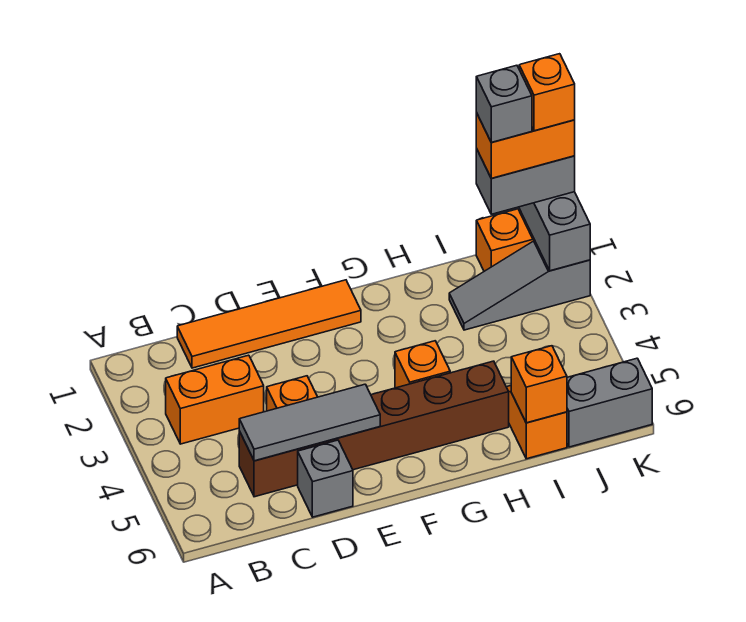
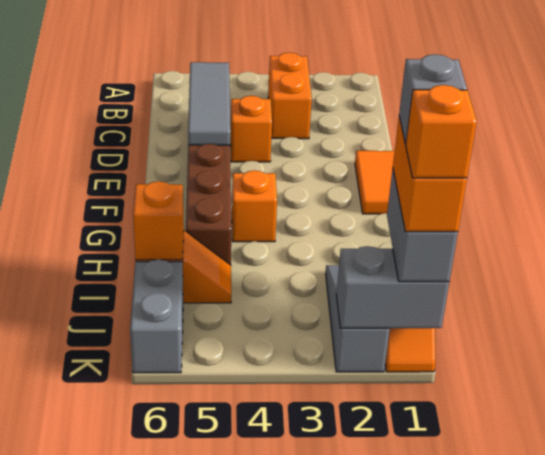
orange tile C1:F1 level 1 -> orange tile E1:F1 level 1
grey brick D6 level 1 -> none

